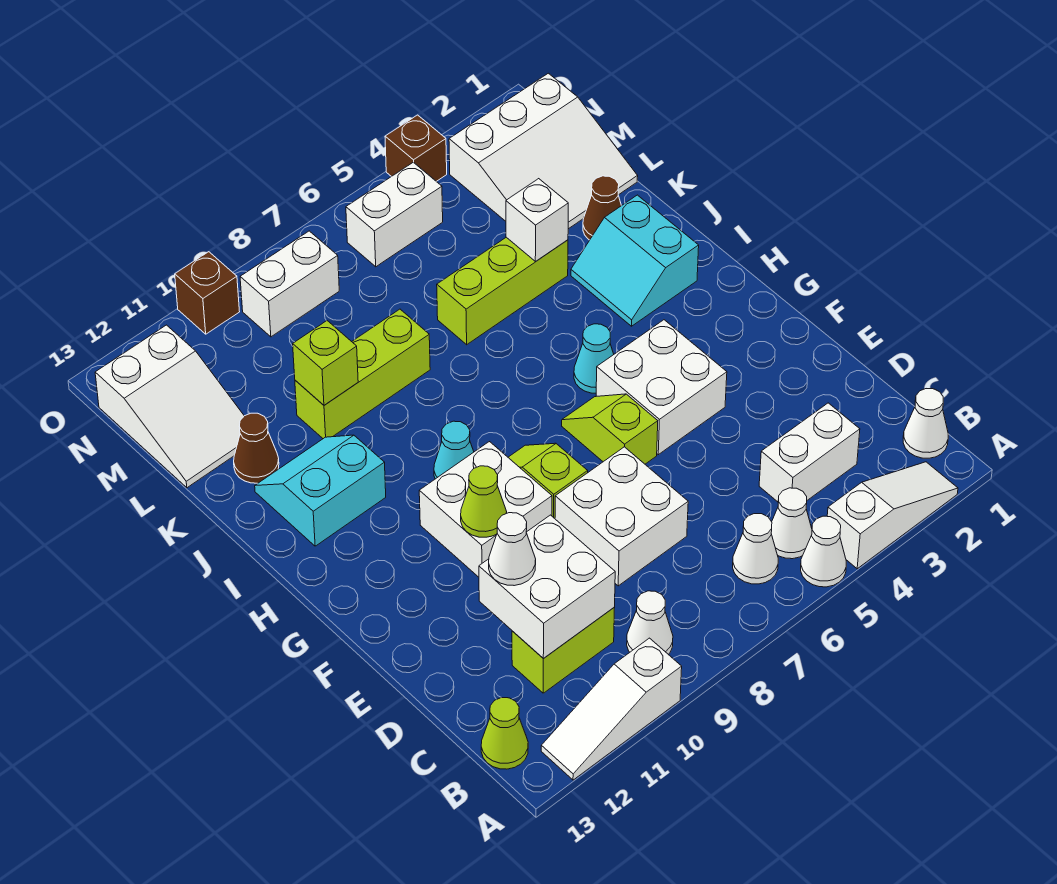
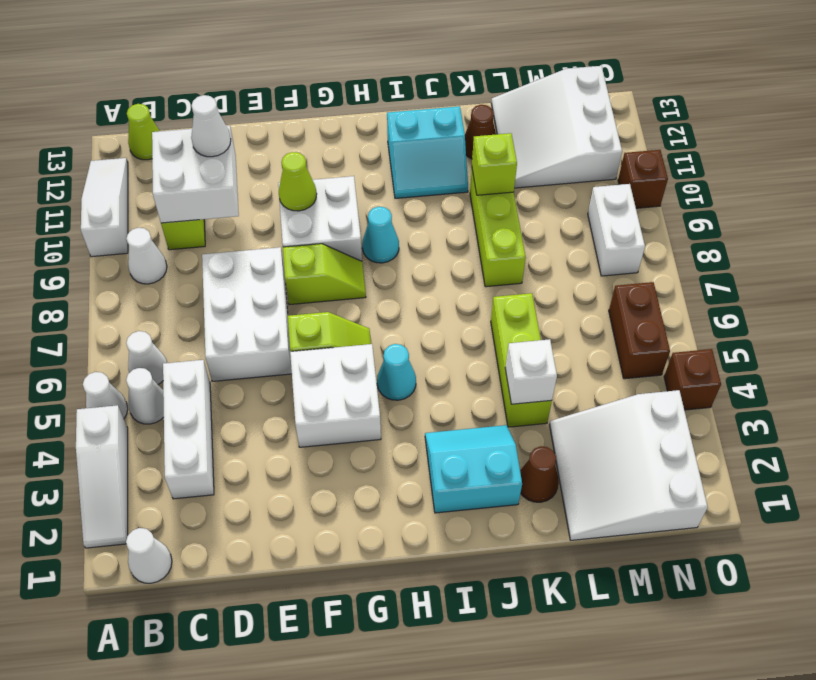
white brick C3:C4 level 1 -> white brick C3:C5 level 1
white brick D7:E8 level 1 -> white brick D6:E8 level 1
cyan slope I11:J12 level 1 top I -> cyan slope I11:J12 level 1 top 12
white slope L12:N13 level 1 top N -> white slope L11:N13 level 1 top N
white brick N5:N6 level 1 -> brown brick N5:N6 level 1

